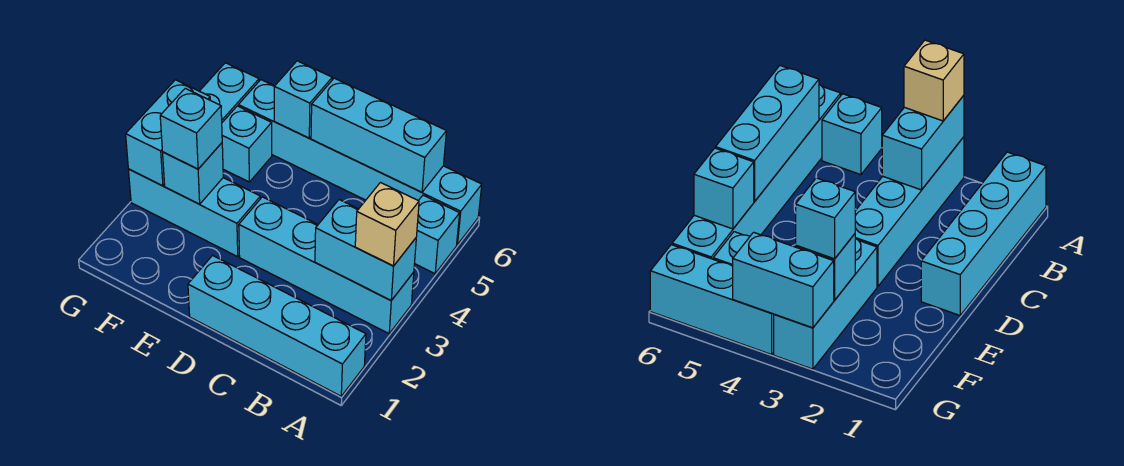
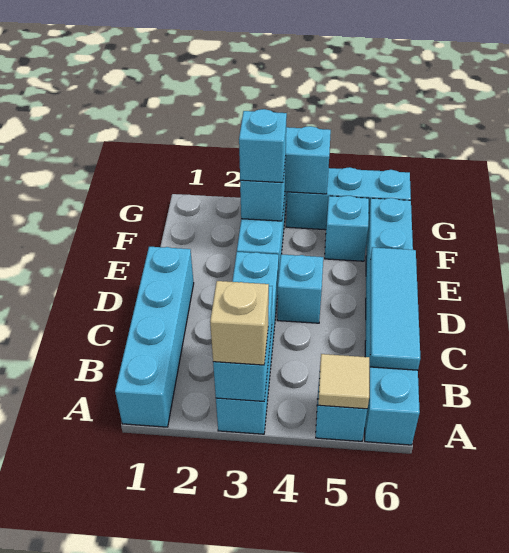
none -> tan tile A5 level 2
cyan brick B6:D6 level 2 -> cyan tile B6:D6 level 2
cyan brick E6 level 2 -> cyan brick D4 level 1

